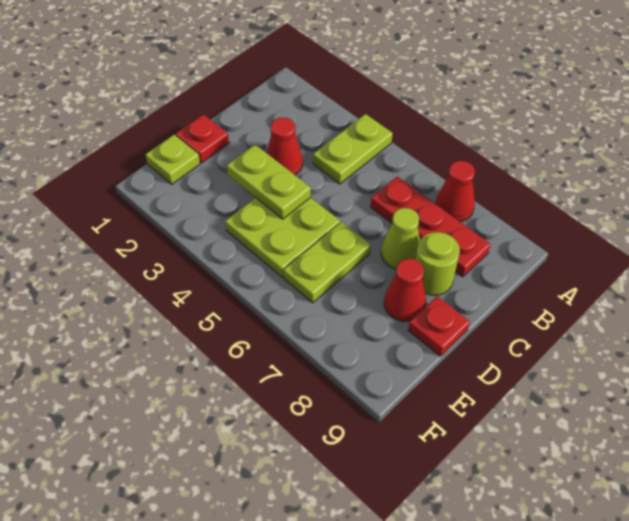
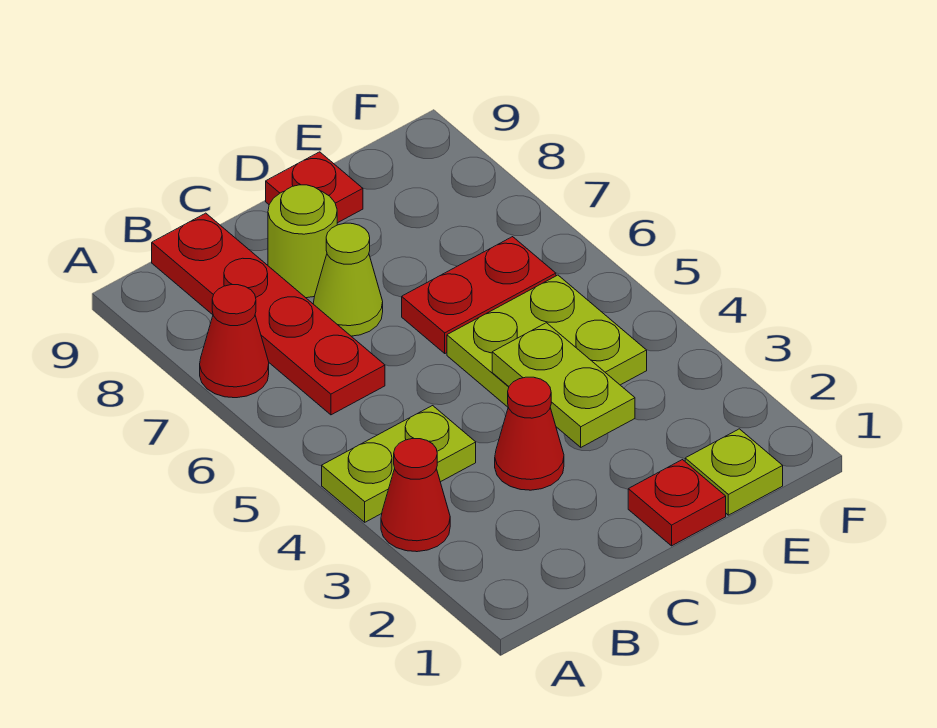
red plate B6:B8 level 1 -> red plate B6:B9 level 1
lime plate D6:E6 level 1 -> red plate D6:E6 level 1
red cone D8 level 1 -> red cone A3 level 1

